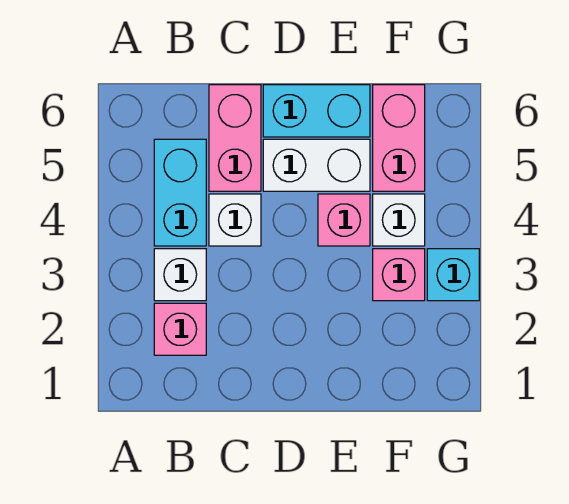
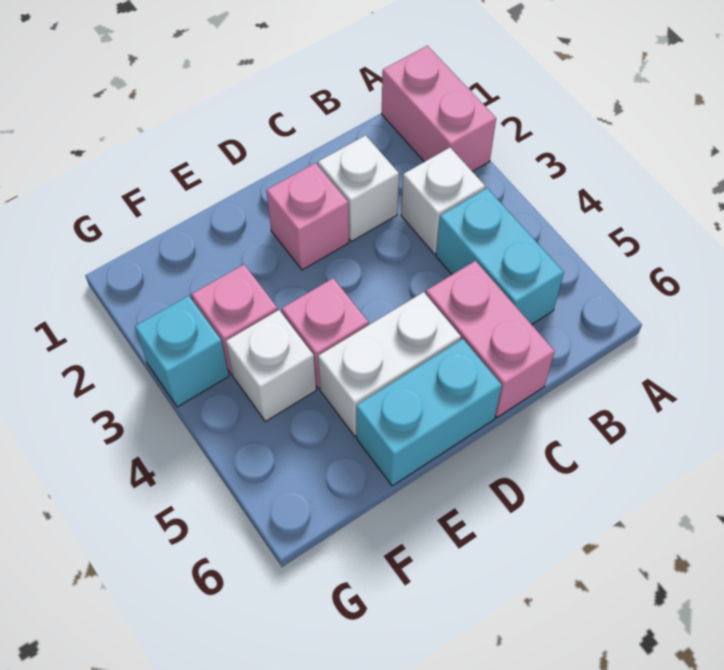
pink brick B2 level 1 -> pink brick D2 level 1
white brick C4 level 1 -> white brick C2 level 1
pink brick F5:F6 level 1 -> pink brick A1:A2 level 1

